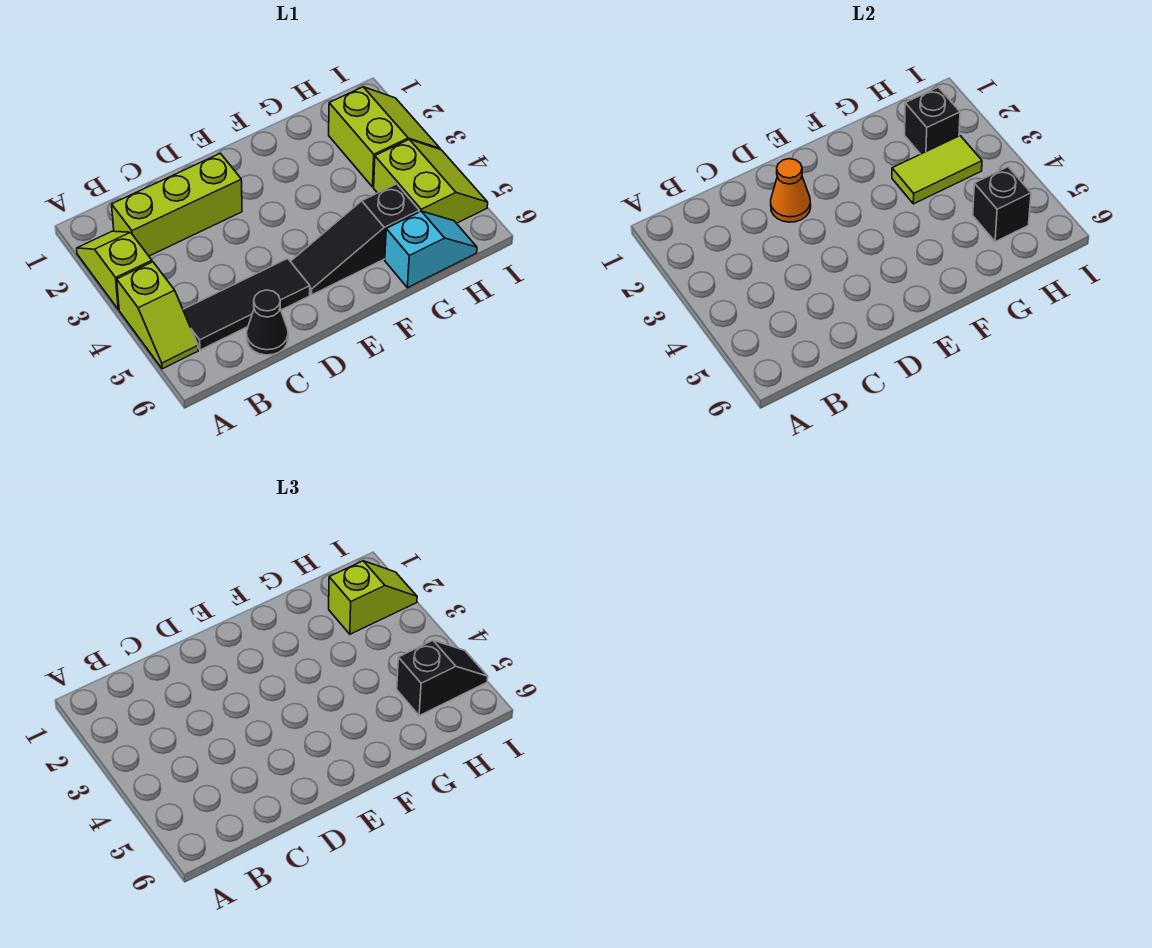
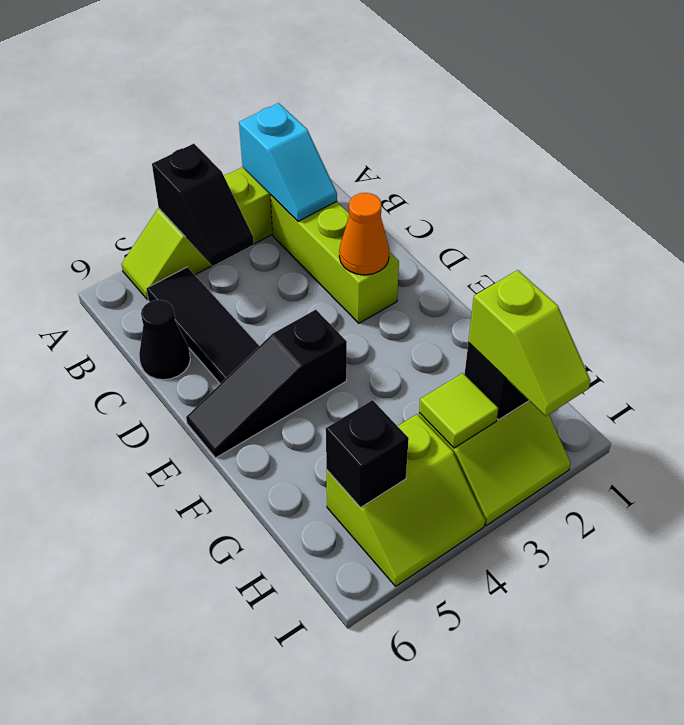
black slope E5:G5 level 1 top G -> black slope E4:E6 level 1 top 4
lime tile G3:H3 level 2 -> lime tile H3 level 2
cyan slope G6:H6 level 1 top G -> cyan slope A2:B2 level 2 top A
black slope H5:I5 level 3 top H -> black slope A4:B4 level 2 top A

